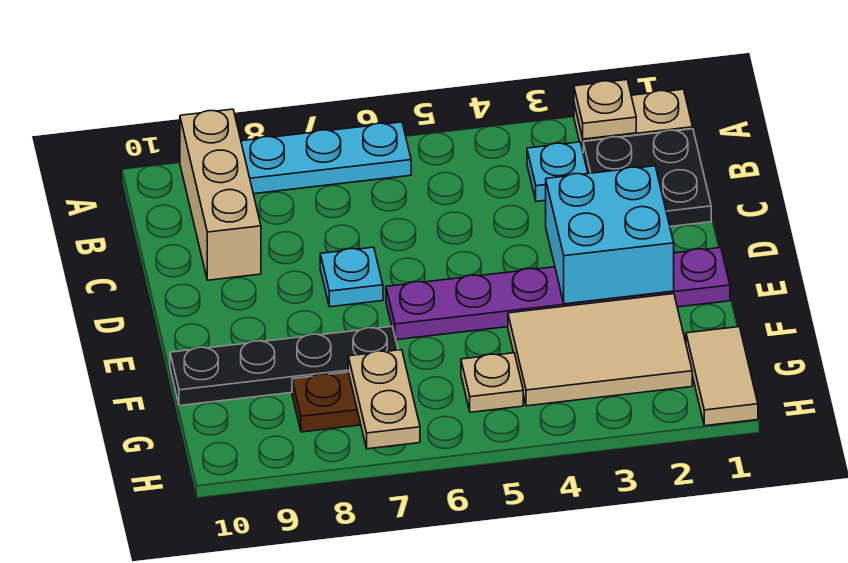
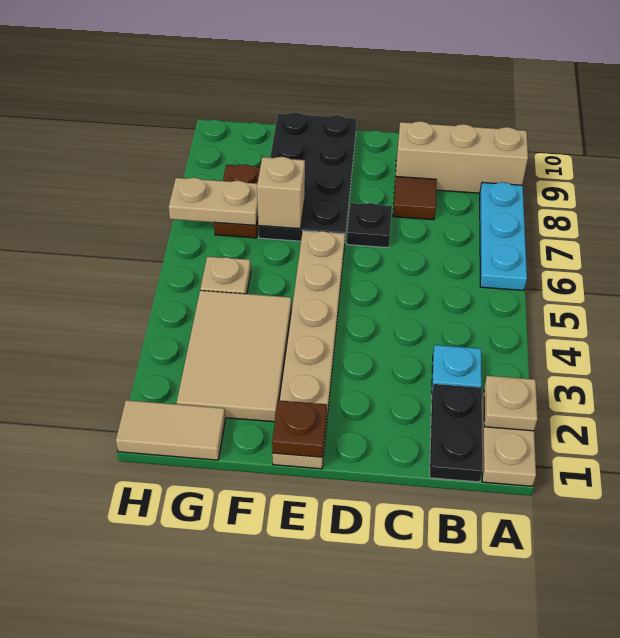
black plate B1:C2 level 1 -> black plate B1:B2 level 1
none -> brown tile C8 level 1
cyan brick D2:E3 level 2 -> none
cyan plate D7 level 1 -> black plate D7 level 1
purple plate E1:E6 level 1 -> tan plate E1:E6 level 1
none -> brown plate E1 level 2
black plate F7:F10 level 1 -> black plate E7:F10 level 1
none -> tan brick F7 level 2

